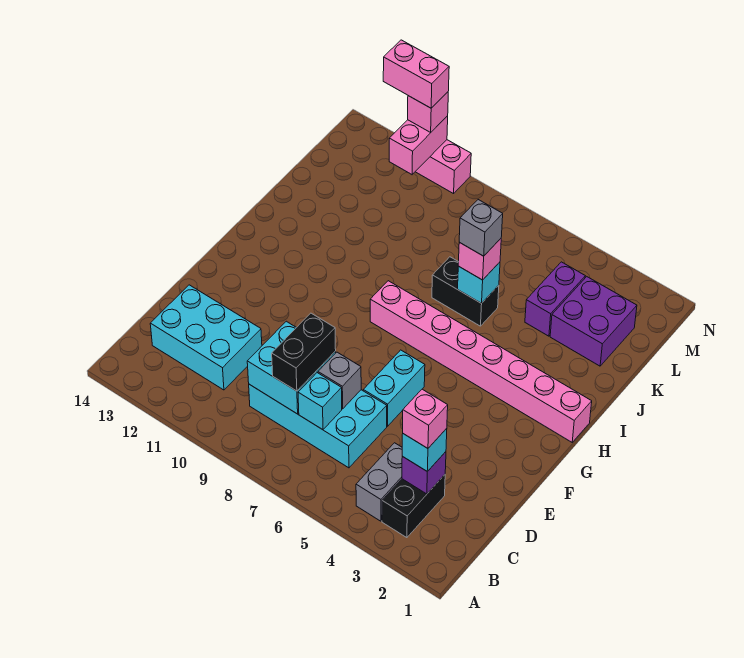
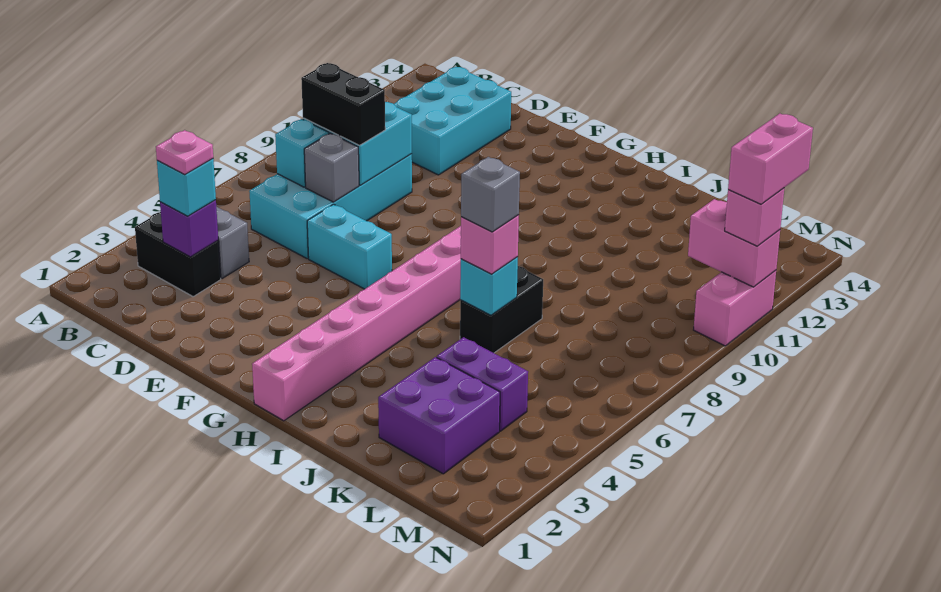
pink brick C3 level 4 -> pink plate C3 level 4

